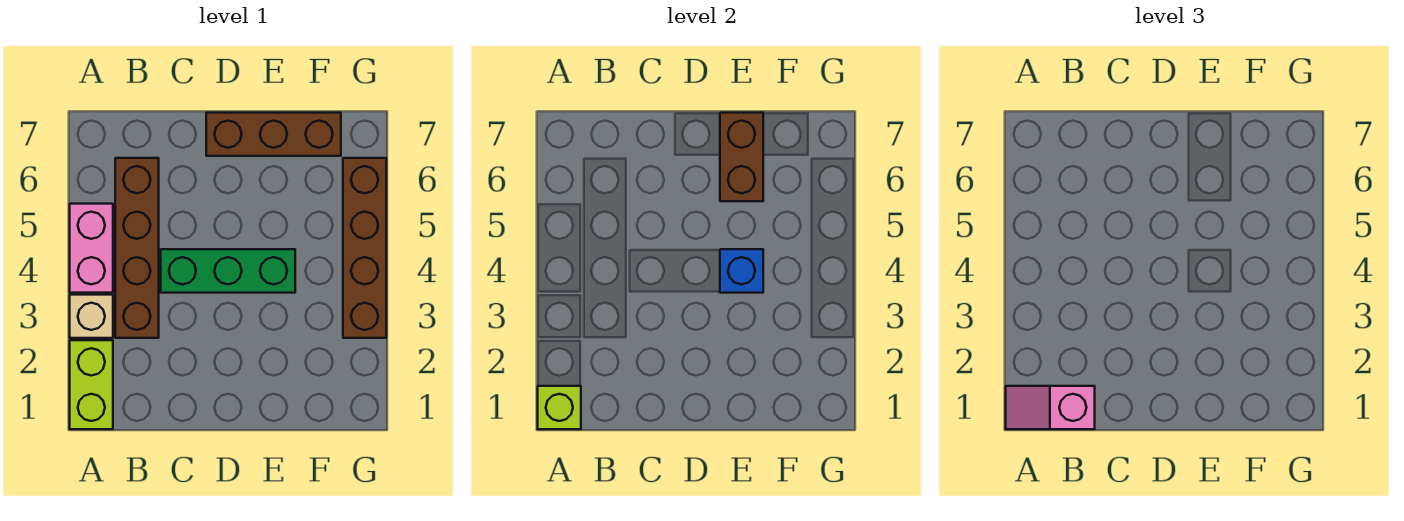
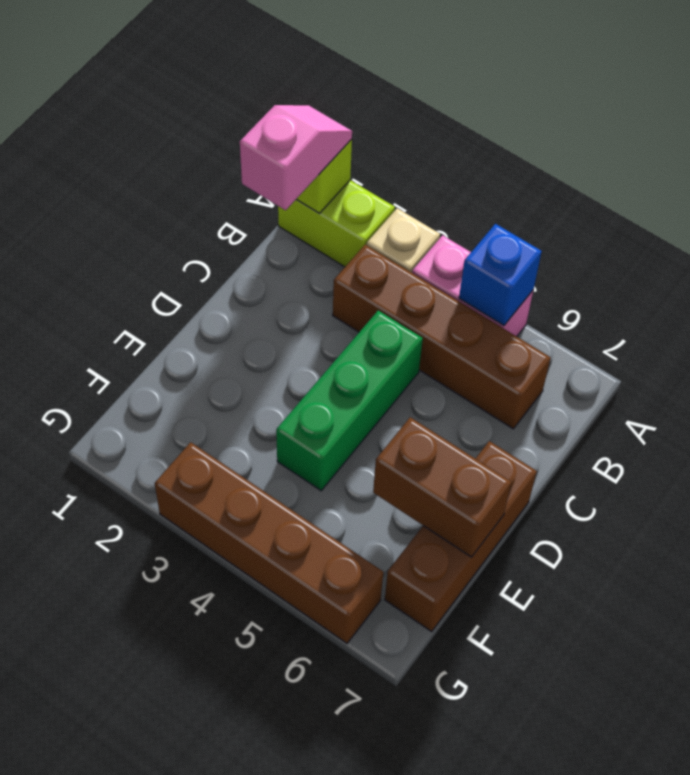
blue brick E4 level 2 -> blue brick A5 level 2

